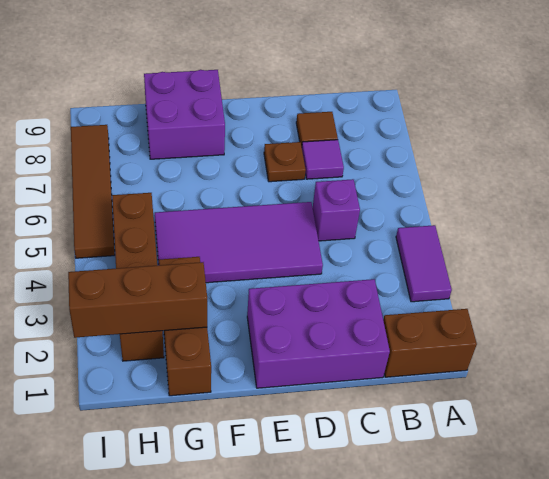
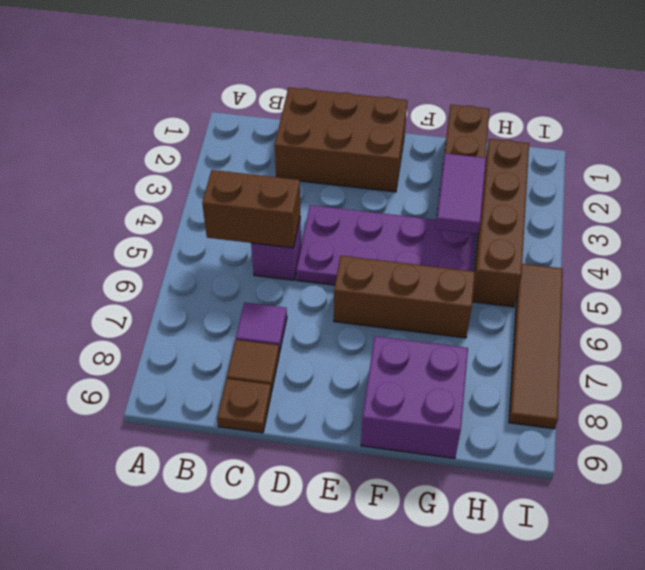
brown brick A1:B1 level 1 -> brown brick B5:C5 level 2
purple tile A3:A4 level 1 -> purple tile G3:G4 level 2
purple brick C1:E2 level 1 -> brown brick C1:E2 level 1
purple tile D4:G5 level 1 -> purple plate D4:G5 level 1
brown plate D7 level 1 -> brown plate C9 level 1
brown brick G2:I2 level 2 -> brown brick E6:G6 level 1

